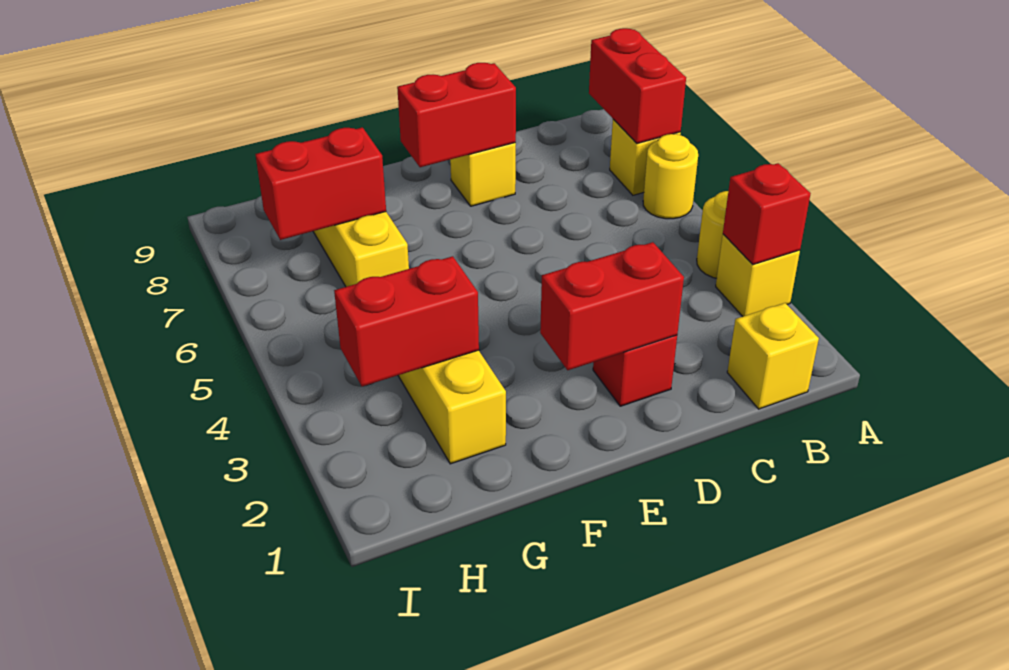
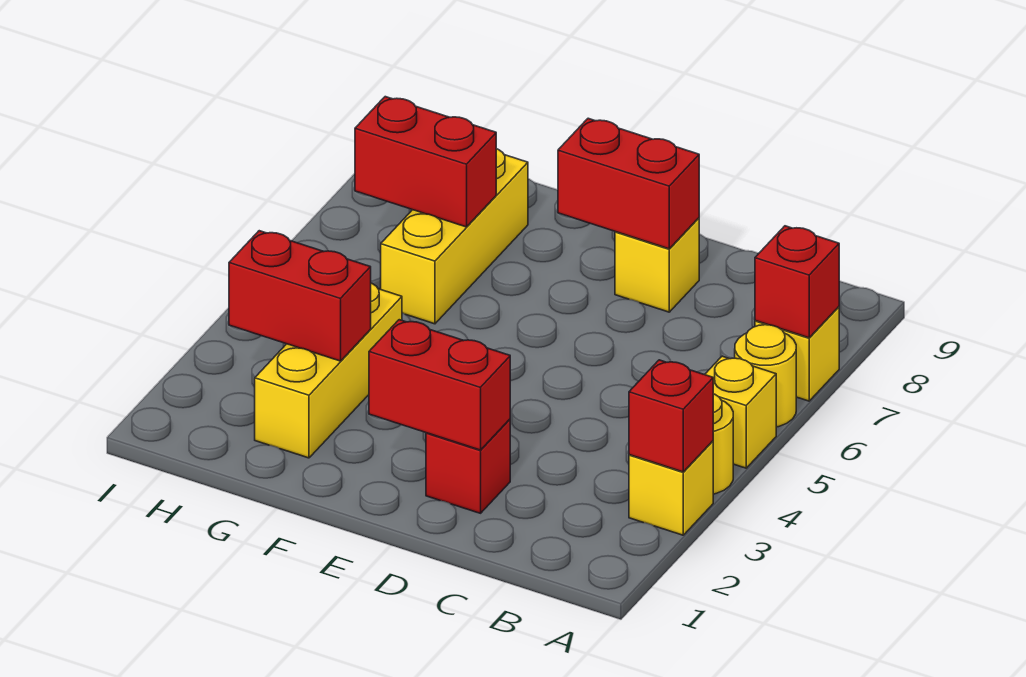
red brick A7:A8 level 2 -> red brick A7 level 2
yellow brick B1 level 1 -> yellow brick A5 level 1

